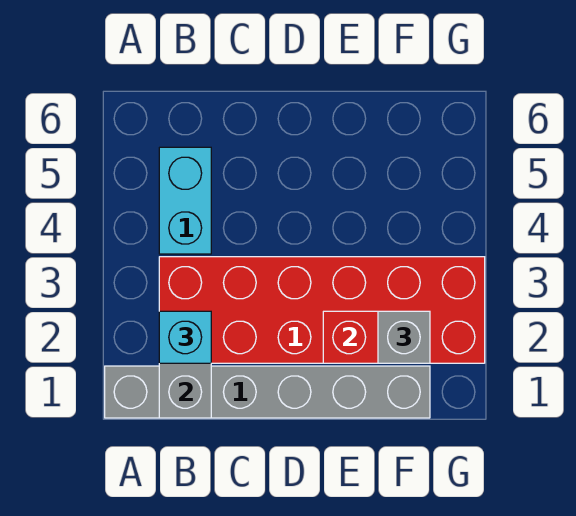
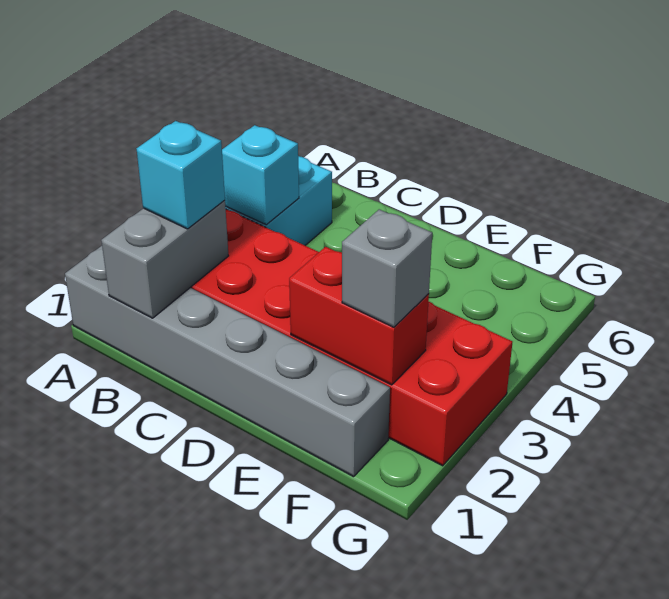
none -> cyan brick B4 level 2

